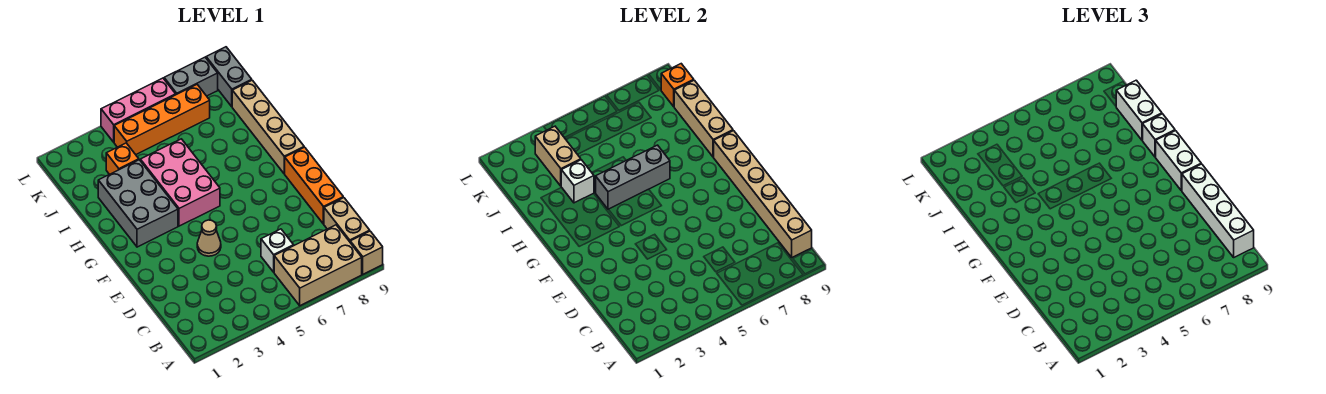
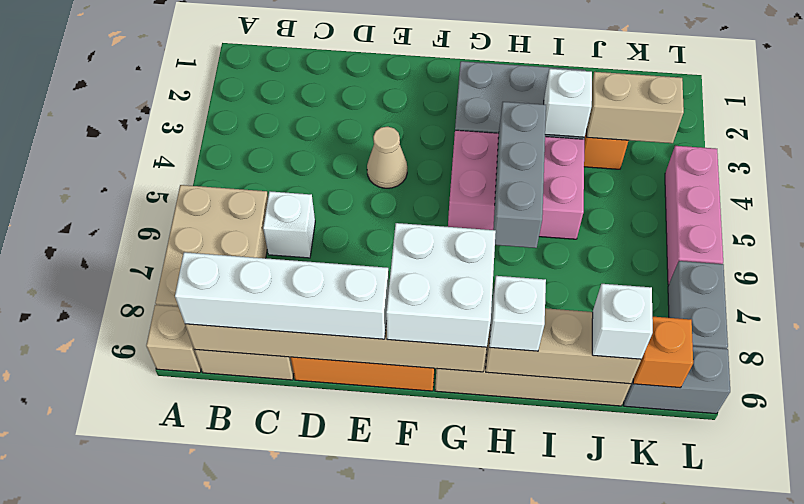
white brick F9:G9 level 3 -> white brick F8:G9 level 3
white brick I9:J9 level 3 -> white brick J9 level 3
orange brick K4:K7 level 1 -> none

